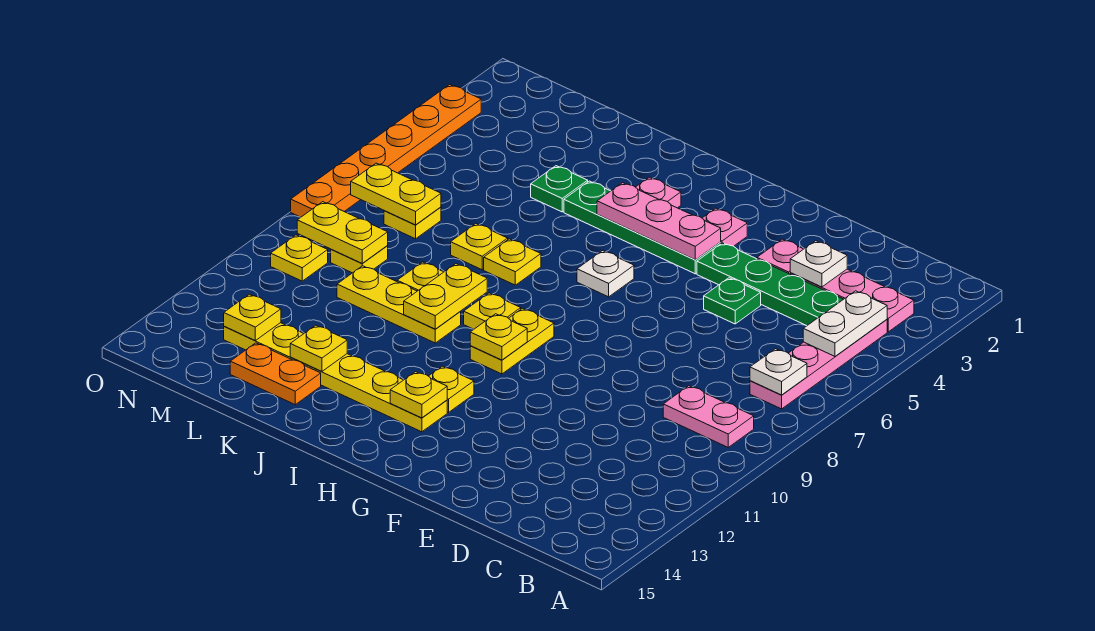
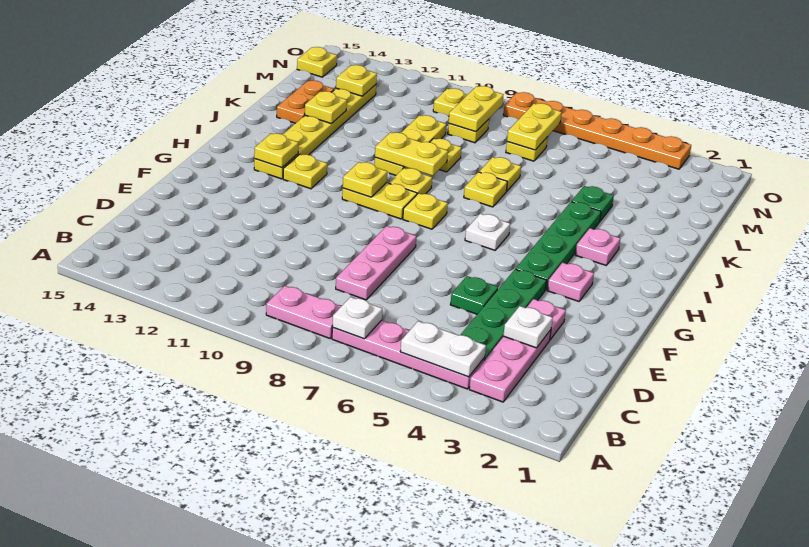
pink plate B9:C9 level 1 -> pink plate B8:B9 level 1
pink plate G4:I4 level 2 -> pink plate D8:F8 level 1
none -> yellow plate H8 level 1
none -> yellow plate N15 level 1

